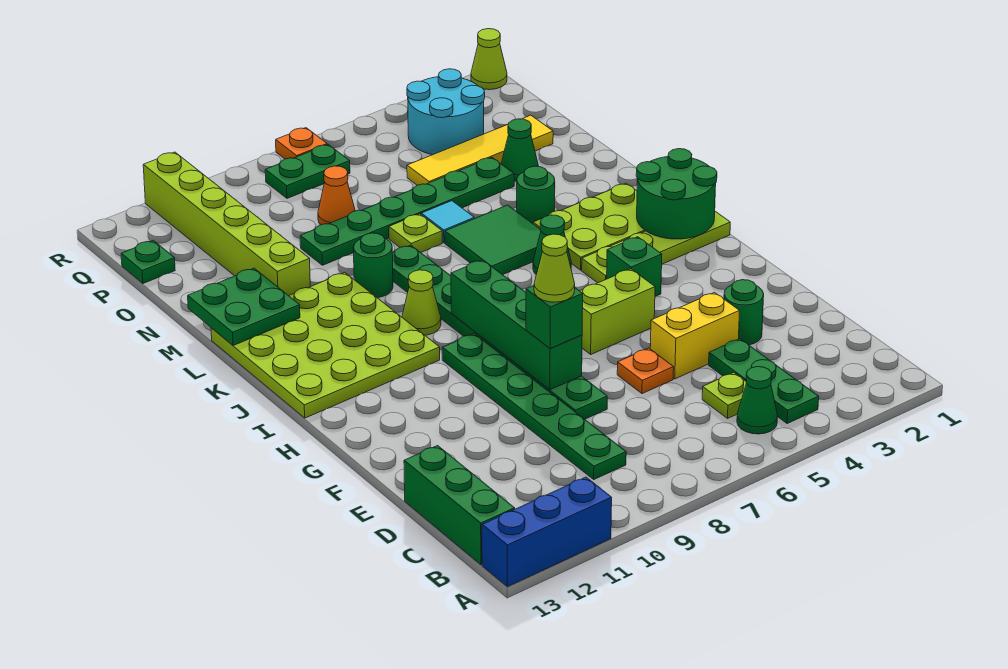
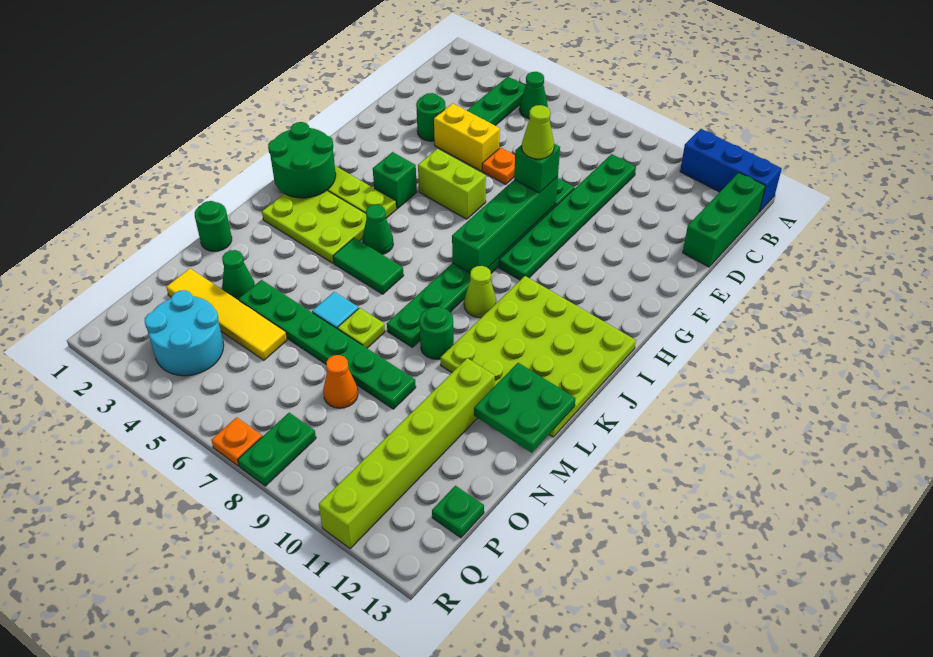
lime plate C5 level 1 -> none
green tile K5:L6 level 1 -> green tile K5:K6 level 1
green round brick L4 level 1 -> green round brick M1 level 1
green plate Q7:Q8 level 1 -> green plate Q8:R8 level 1
lime cone R1 level 1 -> none

